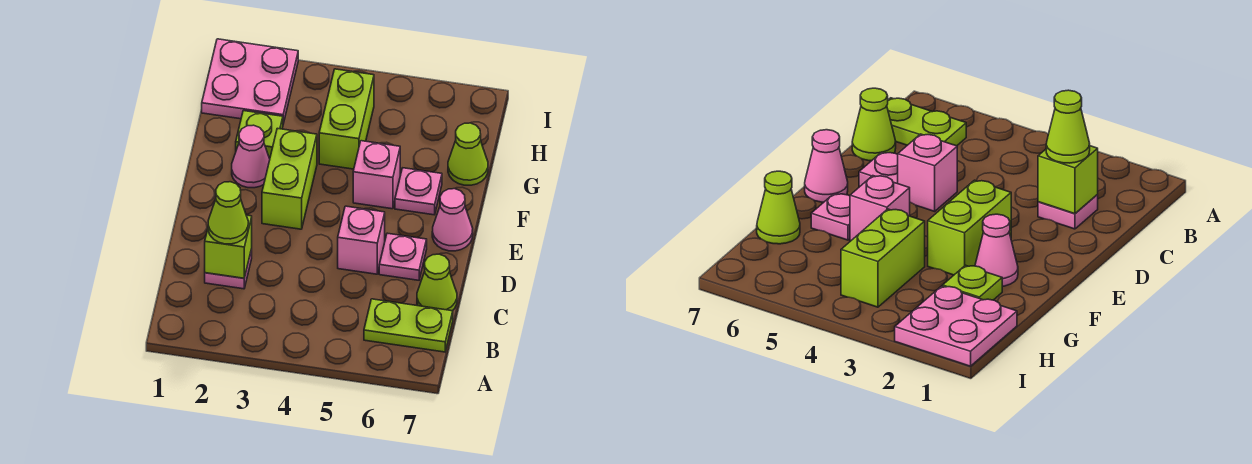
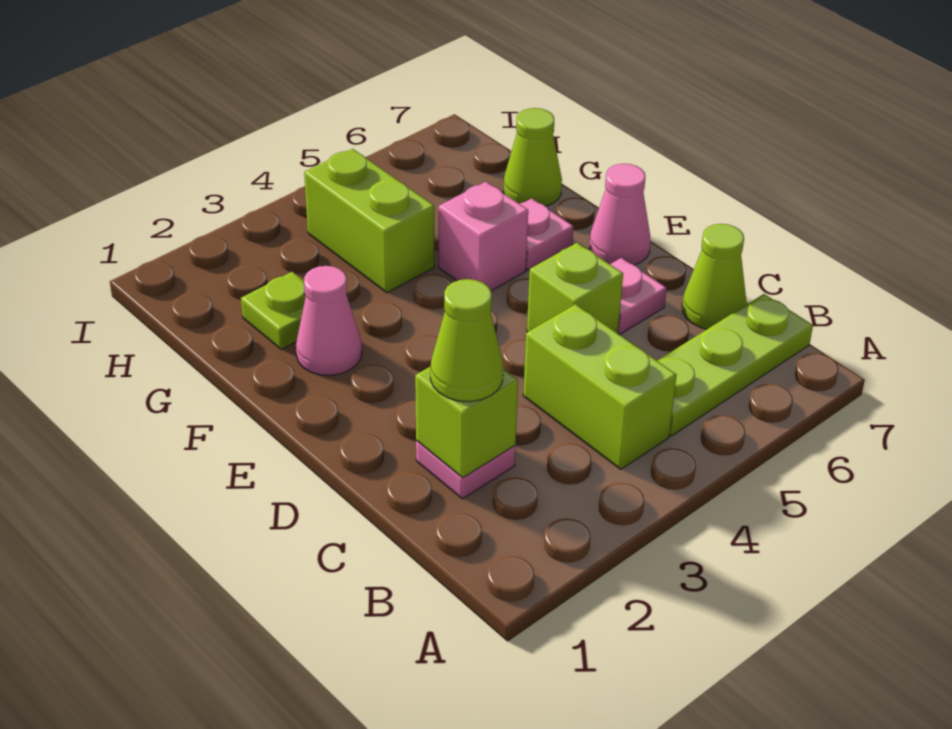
lime plate B6:B7 level 1 -> lime plate B5:B7 level 1
pink brick D5 level 1 -> lime brick D5 level 1
lime brick E3:F3 level 1 -> lime brick B4:C4 level 1
pink plate H1:I2 level 1 -> none

